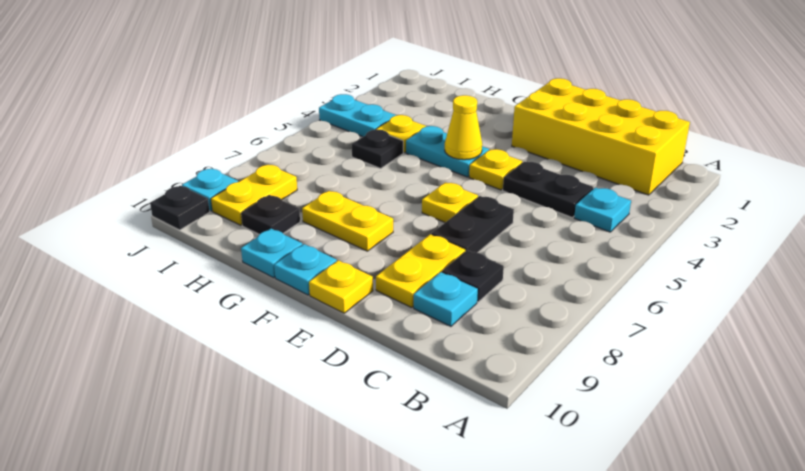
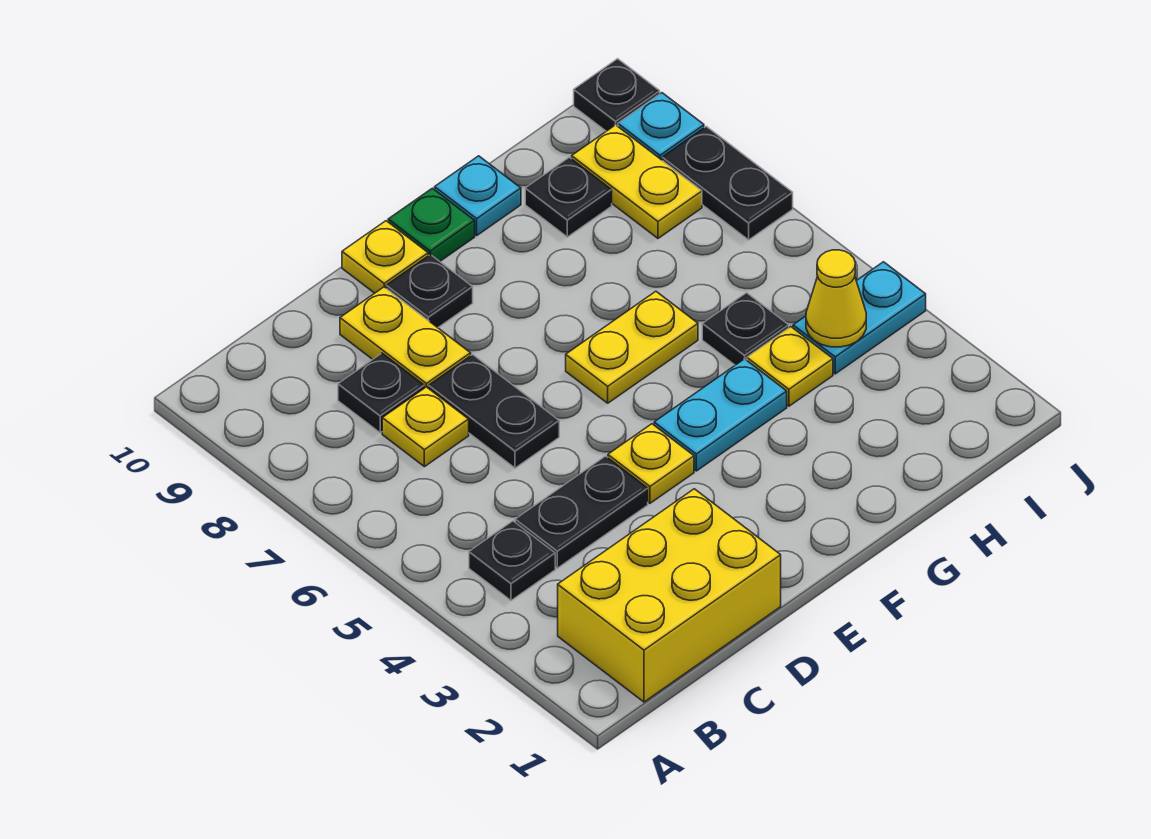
yellow brick B1:E2 level 1 -> yellow brick B1:D2 level 1
cyan plate B4 level 1 -> black plate B4 level 1
cyan plate C9 level 1 -> none
yellow plate E6 level 1 -> yellow plate C7 level 1
none -> black plate E9 level 1
yellow cone F4 level 2 -> yellow cone I4 level 2
yellow plate F8:G8 level 1 -> yellow plate F6:G6 level 1
cyan plate F10 level 1 -> green plate F10 level 1
none -> black plate J7:J8 level 1

